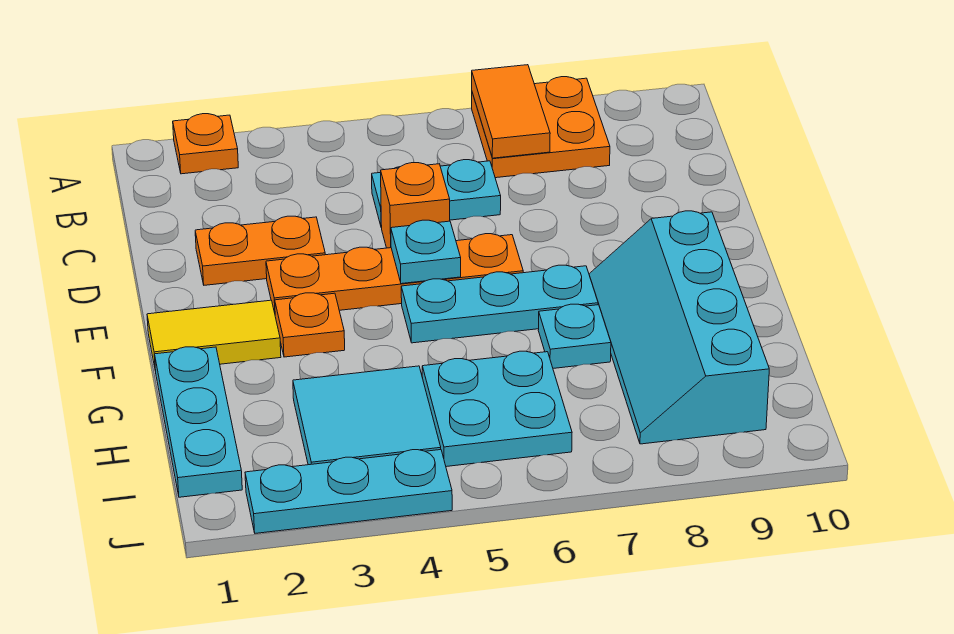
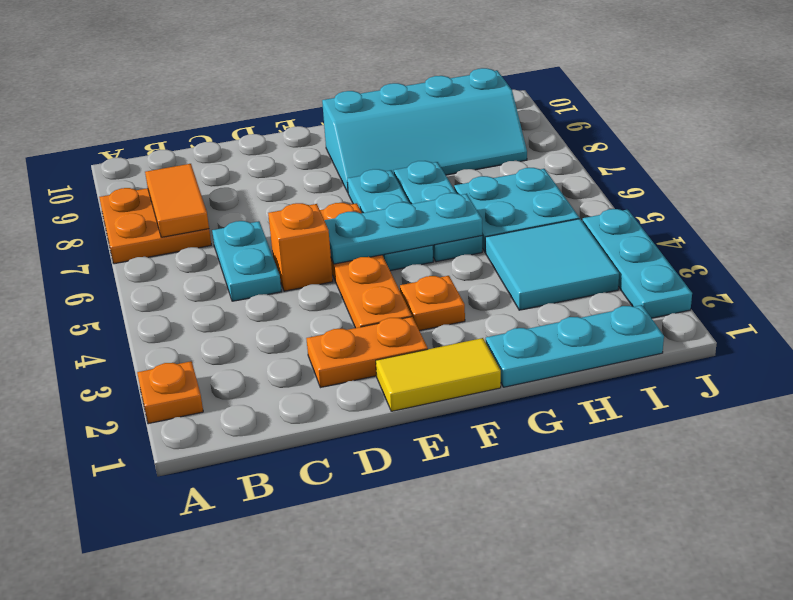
orange tile A7:B7 level 2 -> orange tile B7:B8 level 2
orange plate D2:D3 level 1 -> orange plate D2:E2 level 1
cyan plate E5 level 2 -> cyan plate E5:G5 level 2
yellow tile F1:F2 level 1 -> yellow tile E1:F1 level 1
cyan plate G7 level 1 -> cyan plate G5:G7 level 1

